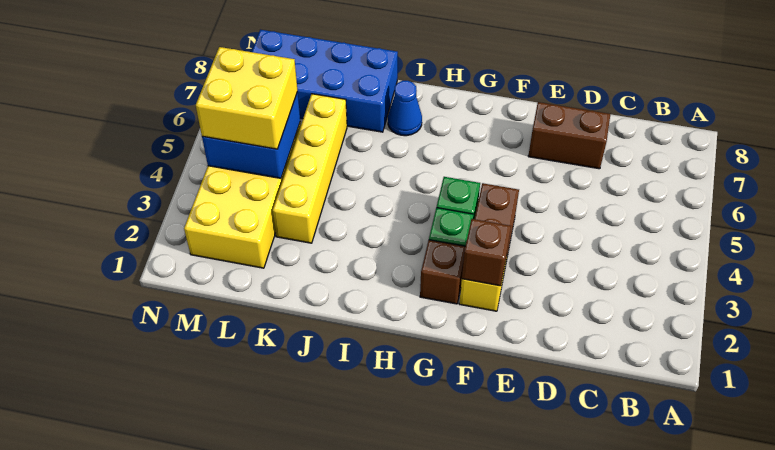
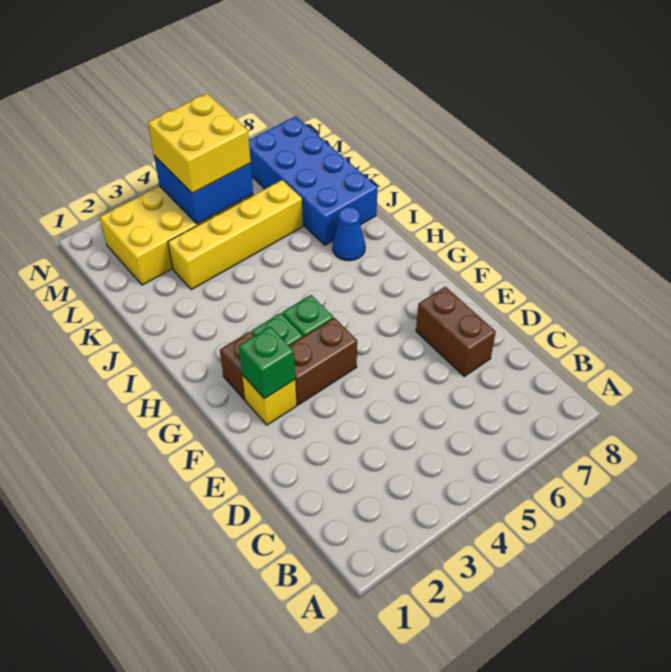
brown brick F2 level 2 -> green brick F2 level 2

